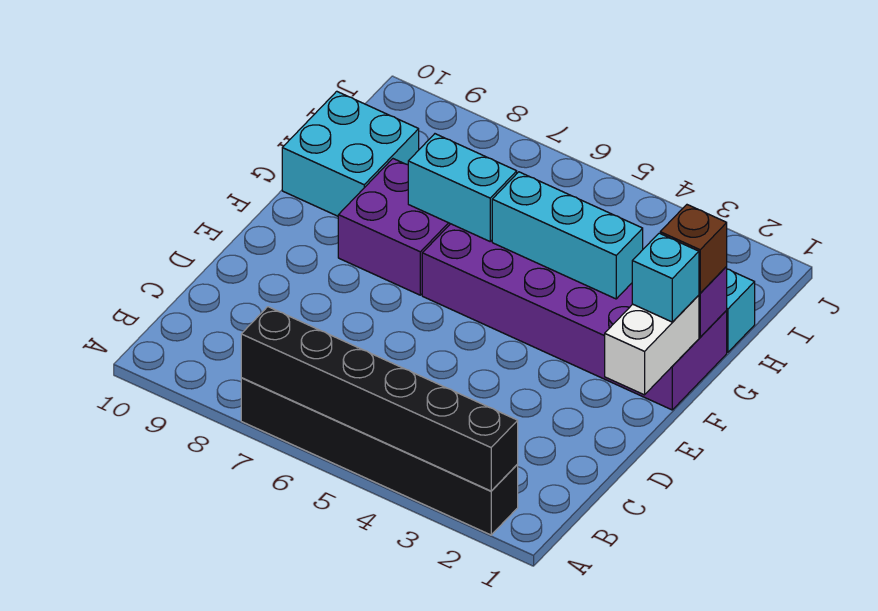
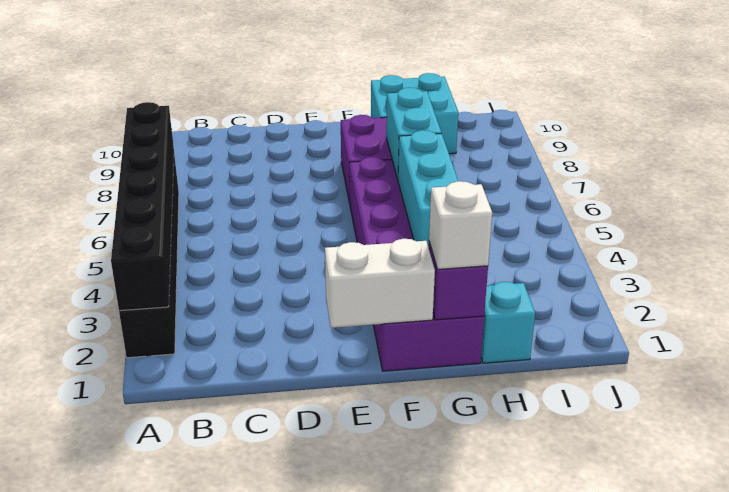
cyan brick F1 level 3 -> none
brown brick G1 level 3 -> white brick G1 level 3

